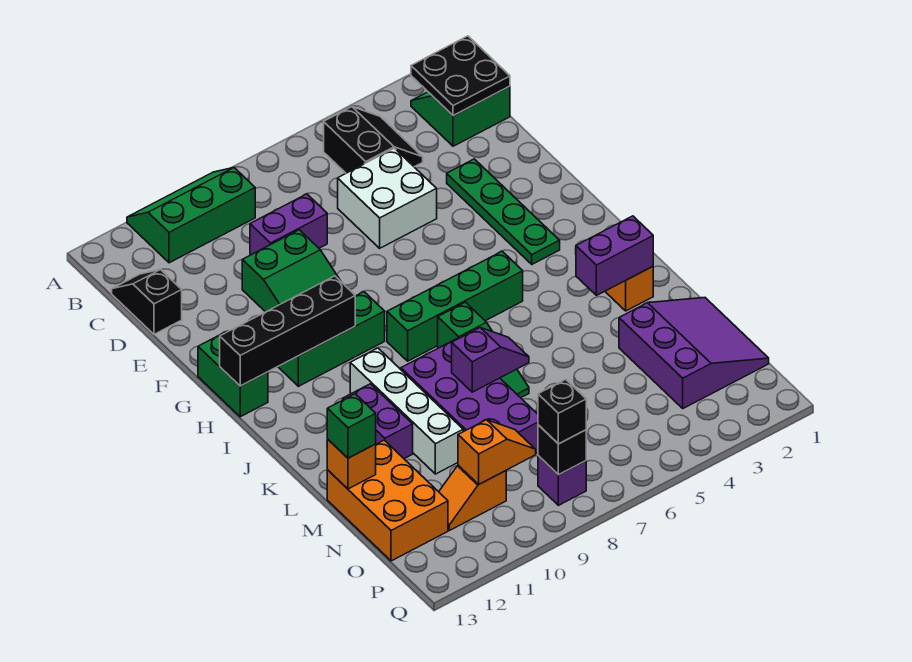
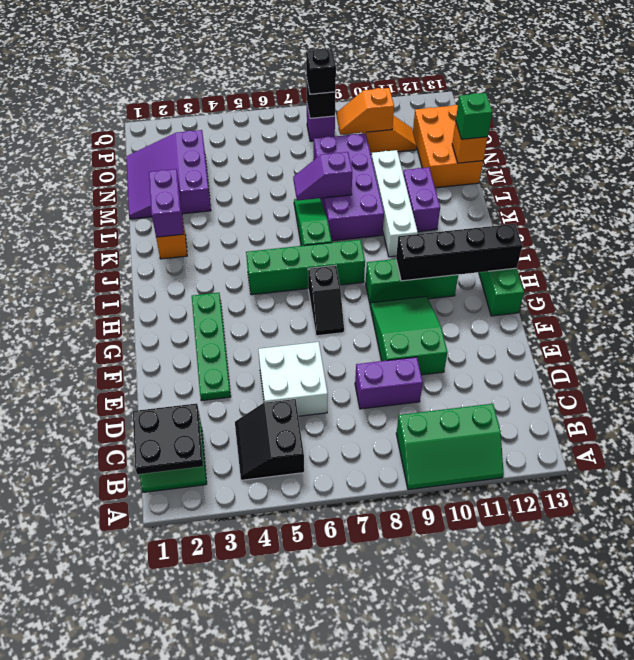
black slope C13:D13 level 1 top D -> black slope G7:H7 level 1 top H
purple brick K2:K3 level 2 -> purple brick K2:L2 level 2

